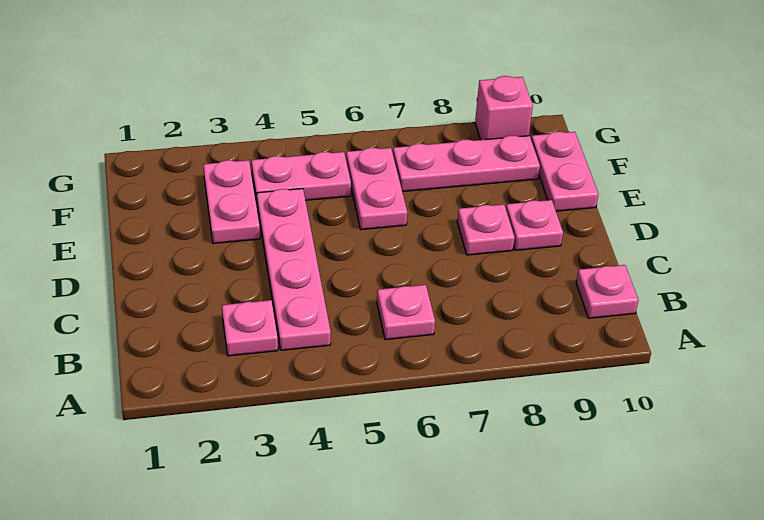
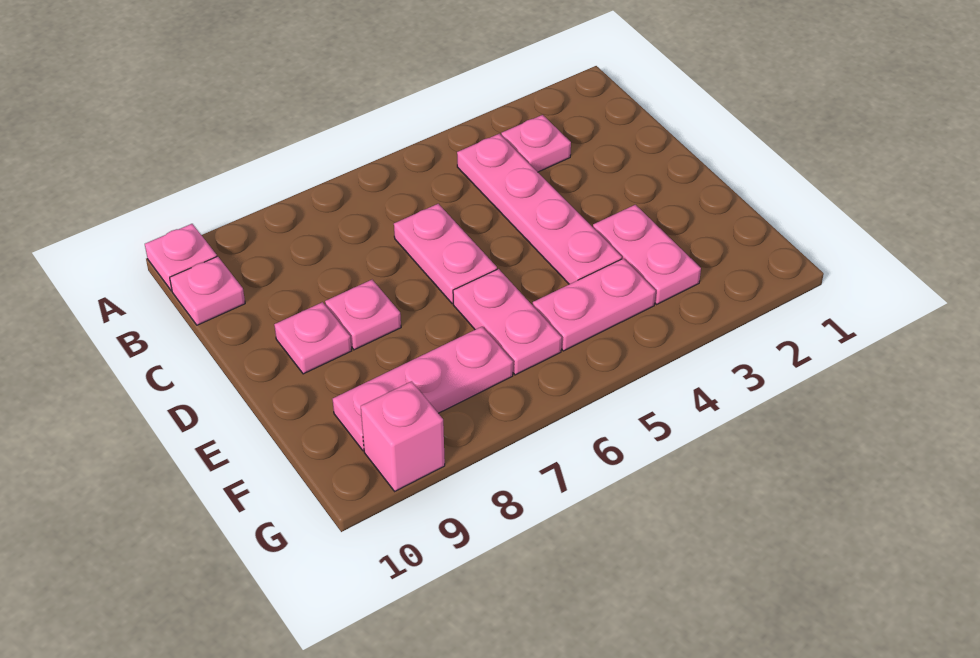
pink plate B6 level 1 -> pink plate A10 level 1
pink plate E10:F10 level 1 -> pink plate C6:D6 level 1

